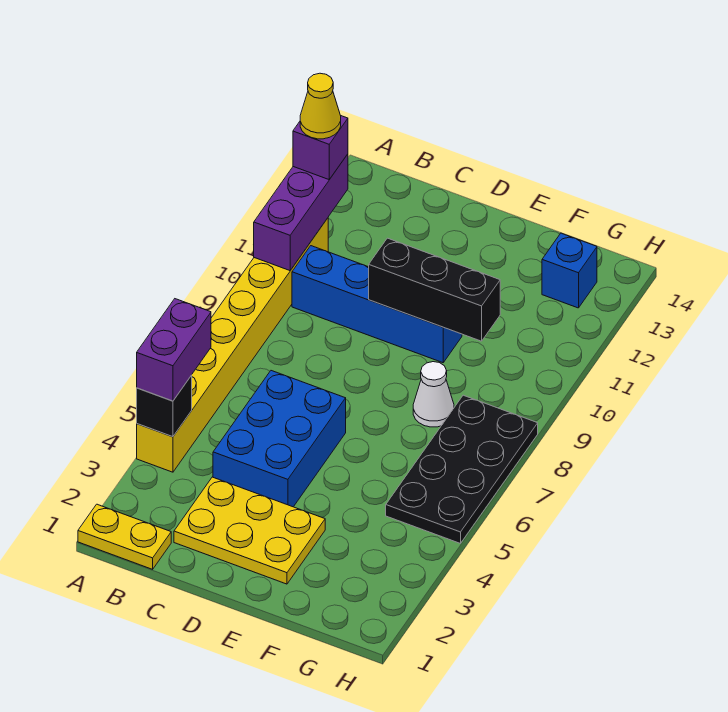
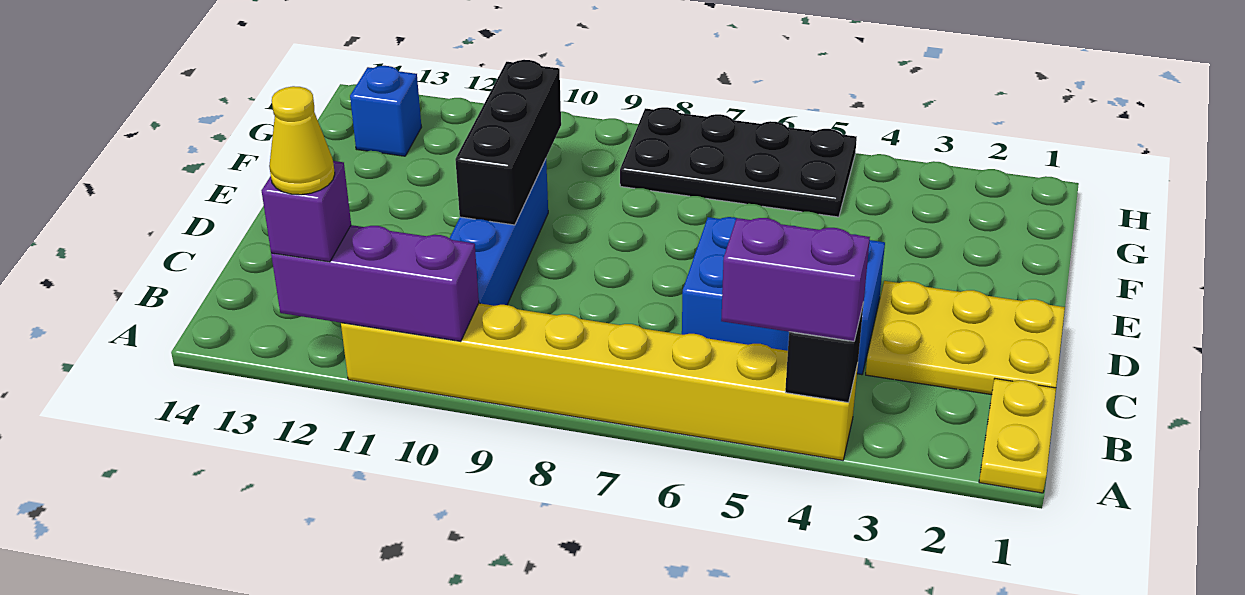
yellow plate C2:E3 level 1 -> yellow plate C1:D3 level 1
white cone F8 level 1 -> none

